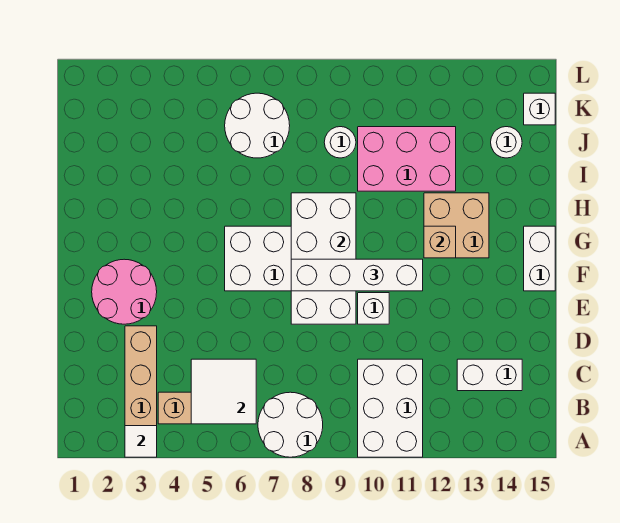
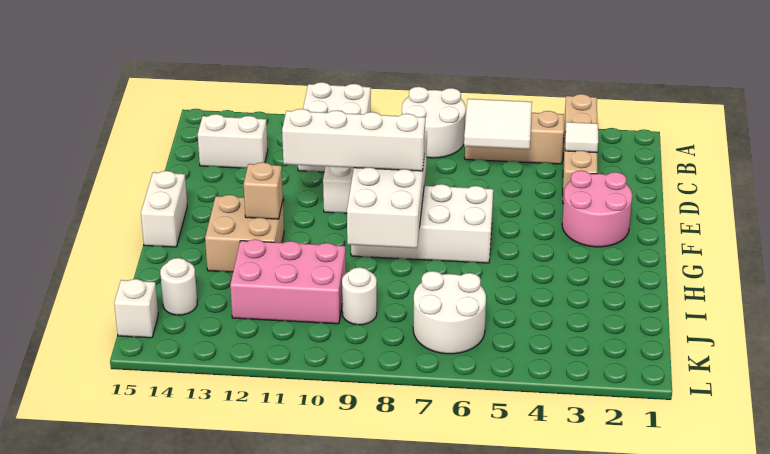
white tile A3 level 2 -> white tile C3 level 2

